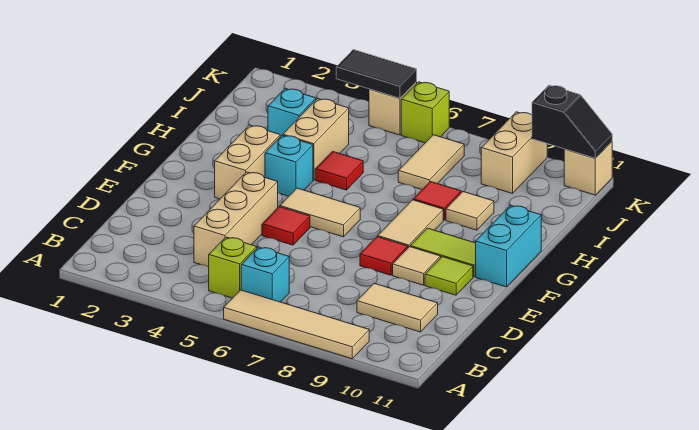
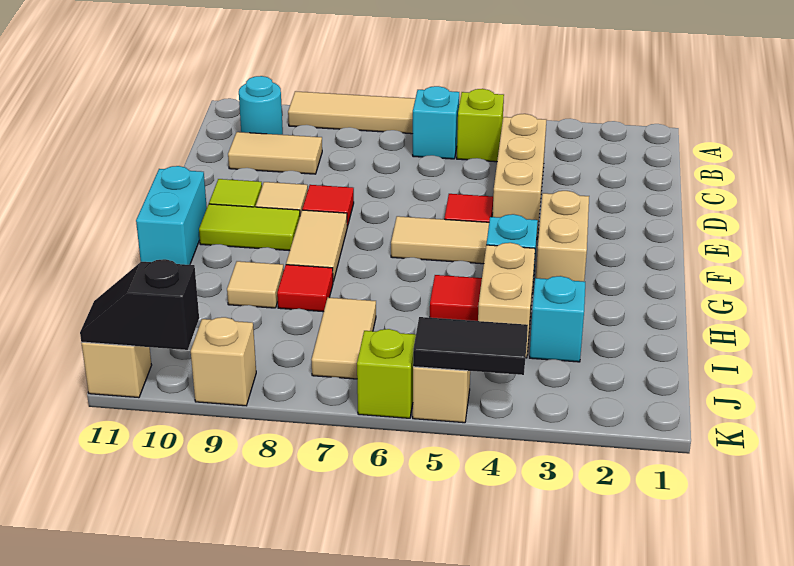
none -> cyan round brick B10 level 1
tan brick J9:K9 level 1 -> tan brick K9 level 1

